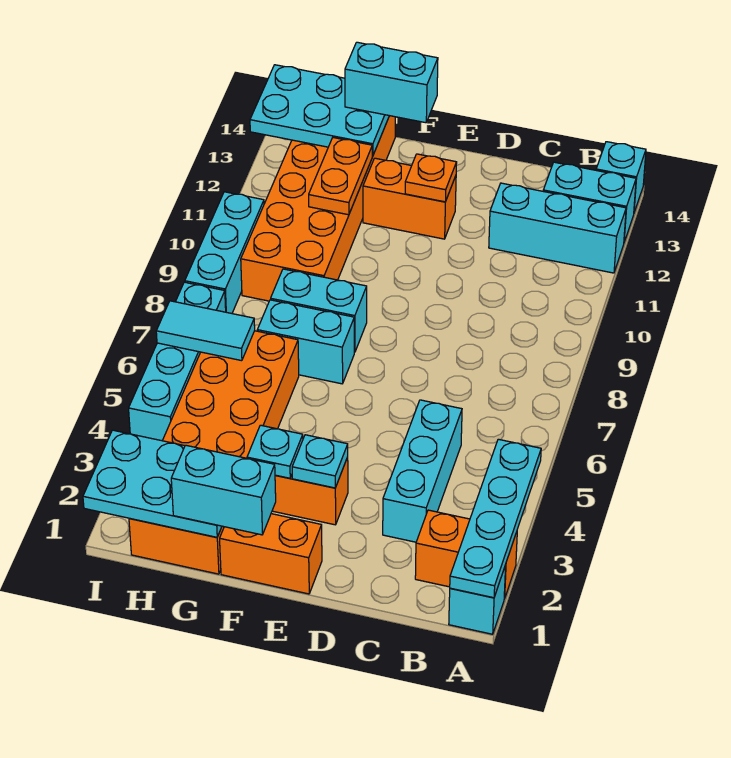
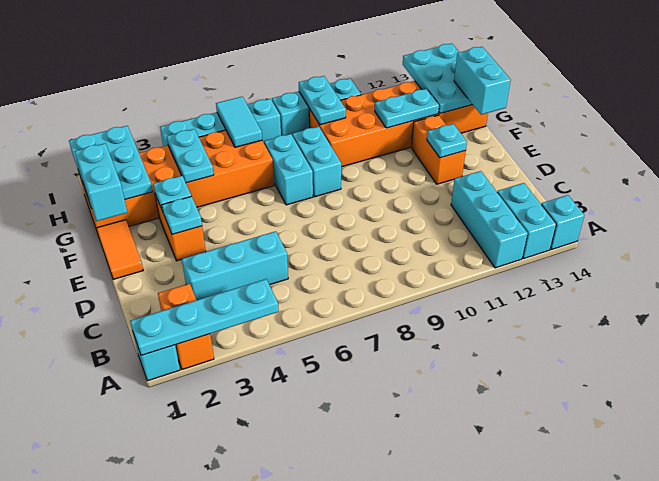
orange brick E1:F1 level 1 -> orange tile E1:F1 level 1
orange plate E12 level 2 -> cyan plate E12 level 2
none -> cyan plate G4:H4 level 2
orange plate G11:G12 level 2 -> cyan plate G11:G12 level 2
none -> cyan plate H9:I9 level 2

